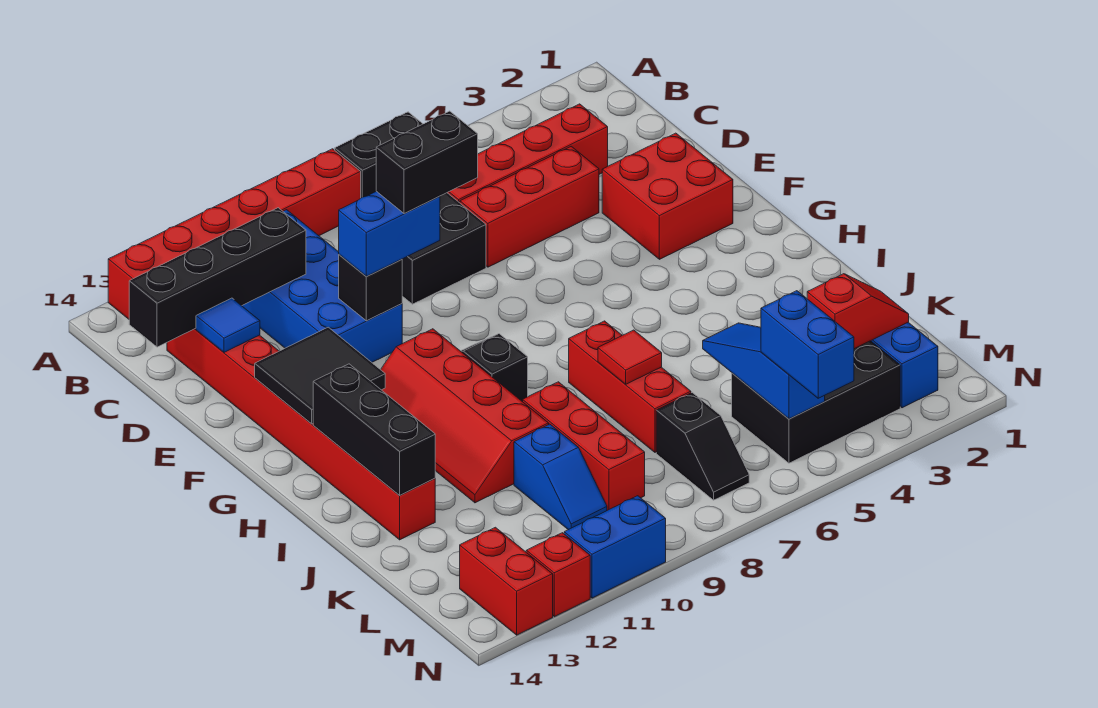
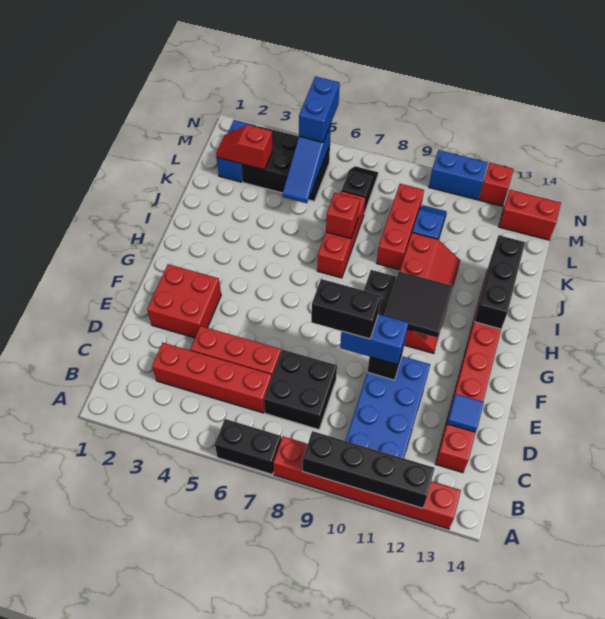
black brick C11:C14 level 2 -> black brick A9:A12 level 2
black tile F12:G13 level 2 -> black tile G10:H11 level 2
red tile J7 level 2 -> red brick J7 level 2
red brick M13:N13 level 1 -> red brick M13:M14 level 1

